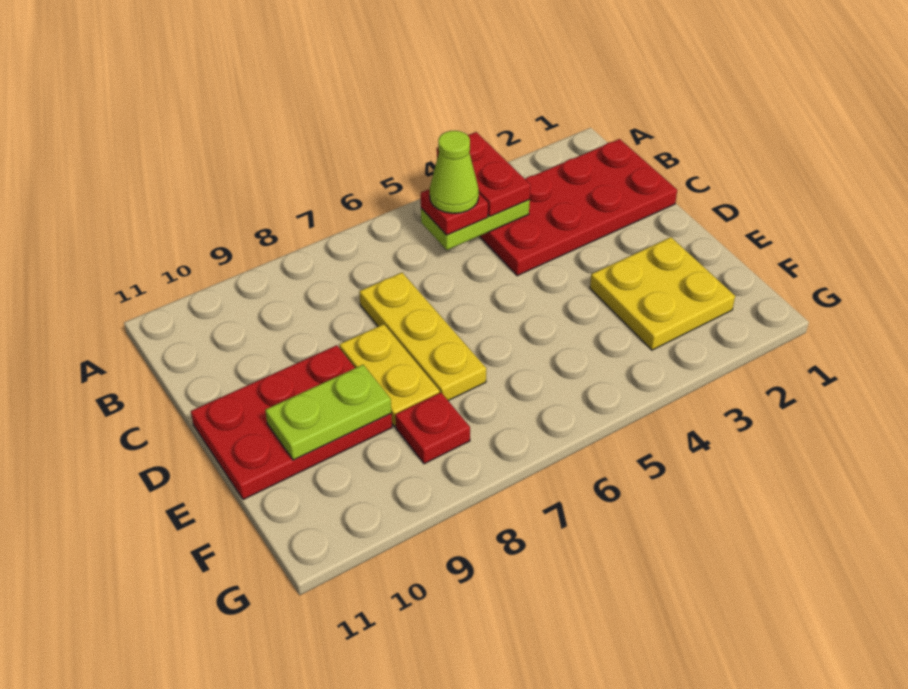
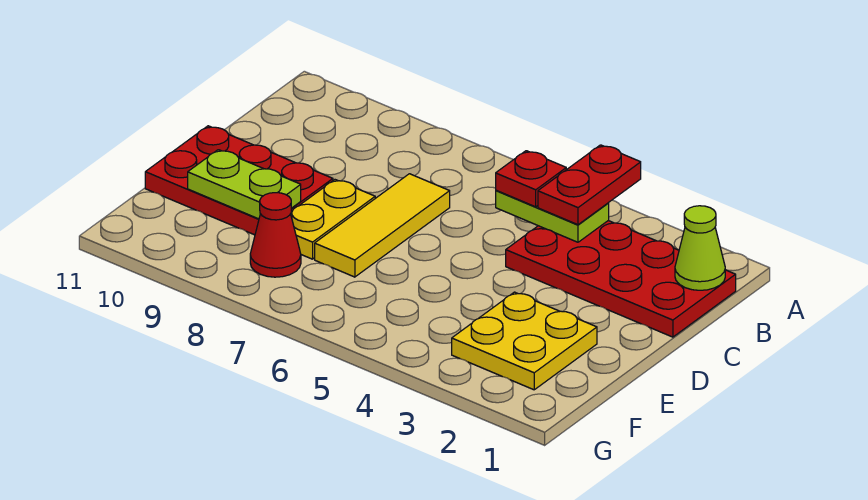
lime cone B5 level 4 -> lime cone B1 level 2
yellow plate C7:E7 level 1 -> yellow tile C7:E7 level 1
red plate F8 level 1 -> red cone F8 level 1

